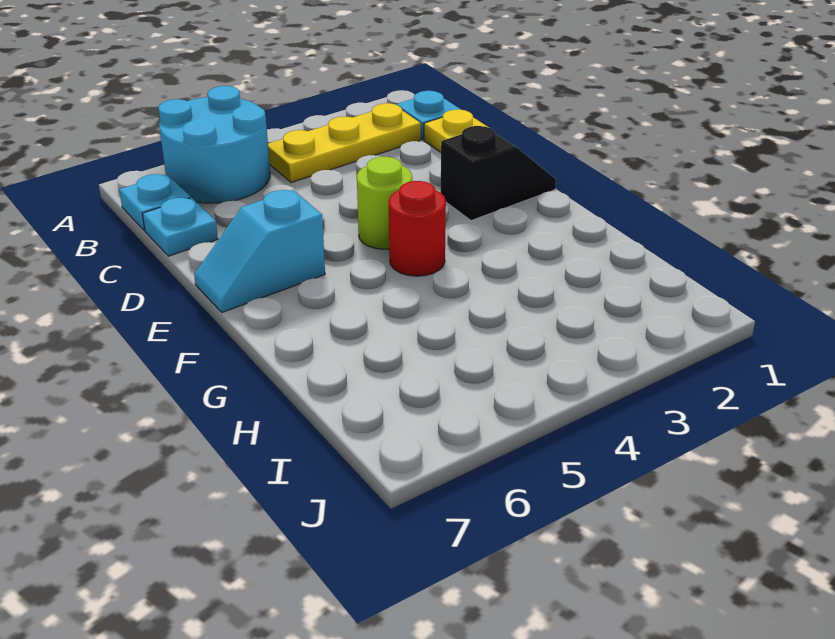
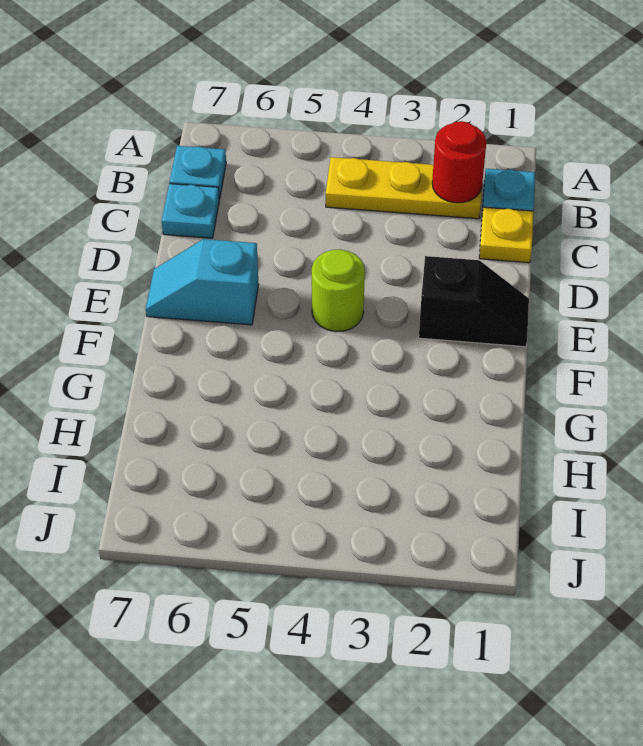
cyan round brick A5:B6 level 1 -> none
red round brick F4 level 1 -> red round brick B2 level 2

